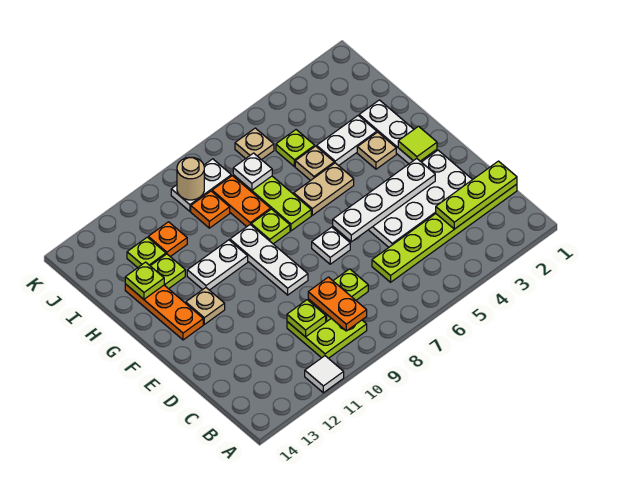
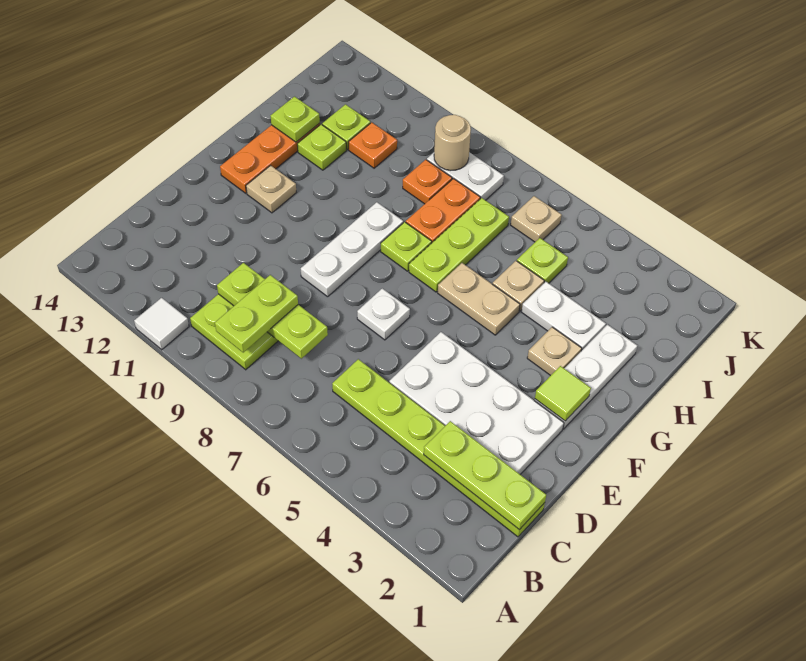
orange plate B9:C9 level 3 -> lime plate B9:C9 level 3
white plate E3:E6 level 2 -> none
white plate G10:G11 level 1 -> none
white plate I7 level 2 -> none

